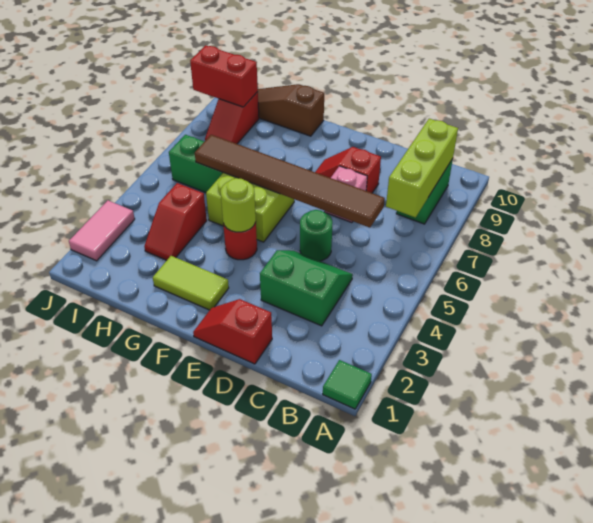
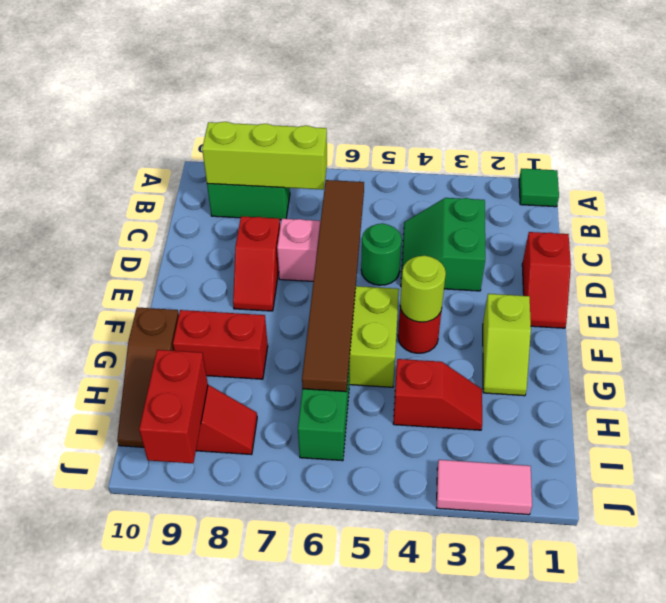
lime tile F2:G2 level 1 -> lime slope F2:G2 level 1 top F
none -> red brick G8:G9 level 1

